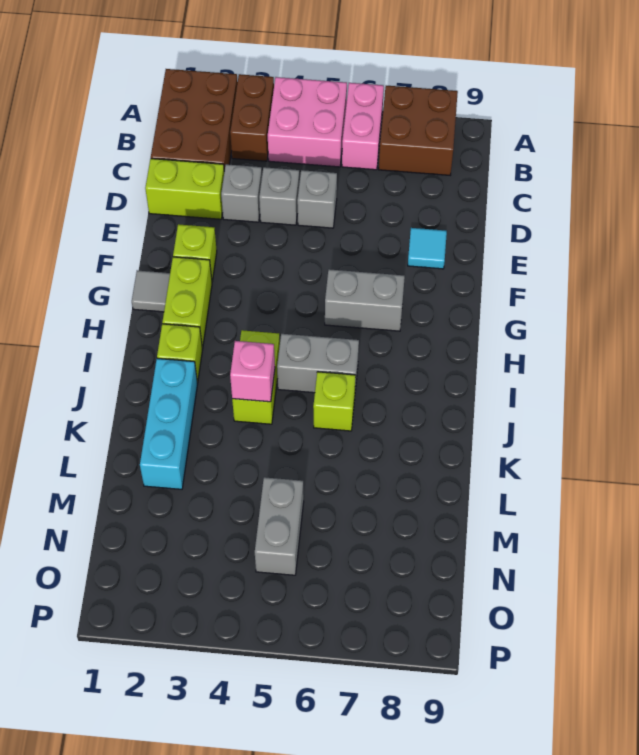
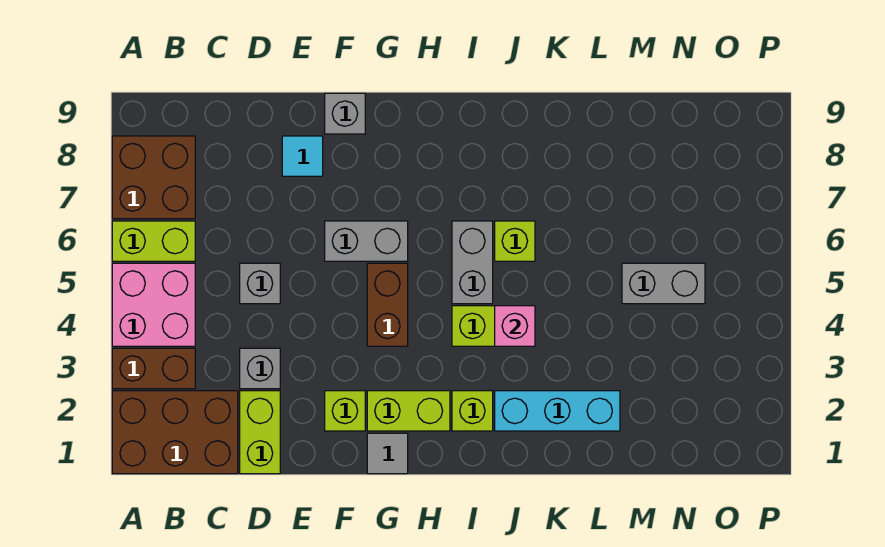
pink brick A6:B6 level 1 -> lime brick A6:B6 level 1
grey brick D4 level 1 -> grey brick F9 level 1
none -> brown brick G4:G5 level 1
grey brick G6:G7 level 1 -> grey brick F6:G6 level 1

